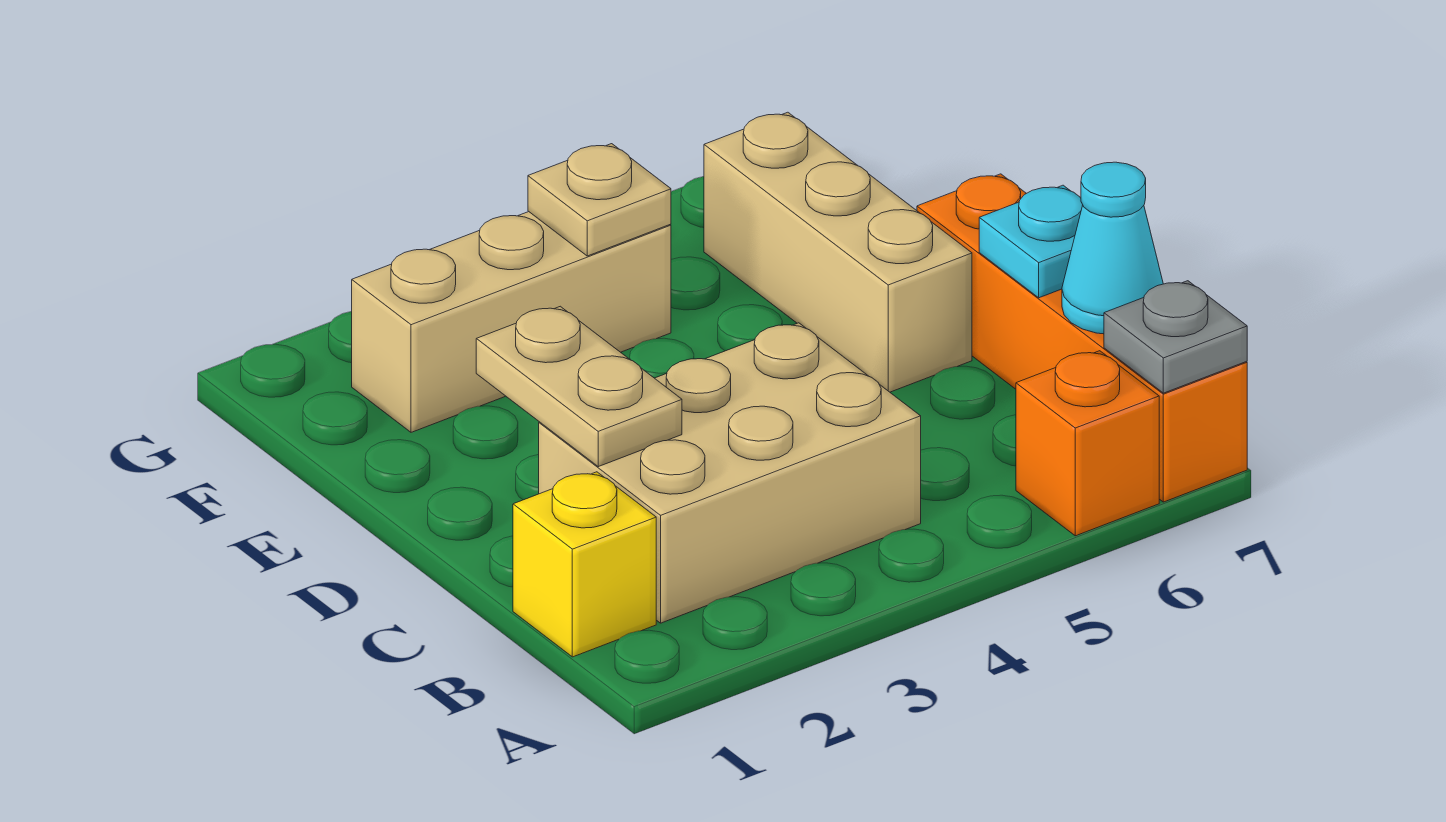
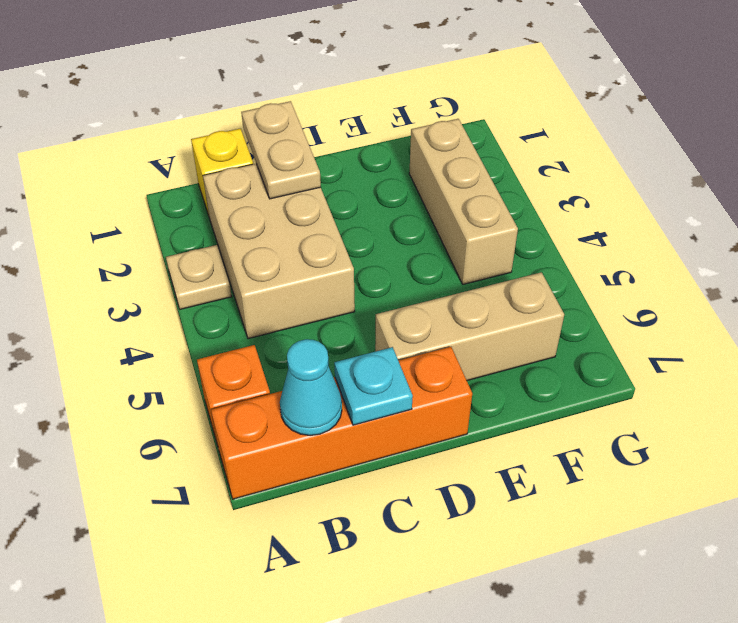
grey plate A7 level 2 -> none
tan plate C2:D2 level 2 -> tan plate C1:C2 level 2
tan plate F4 level 2 -> tan plate A3 level 1

